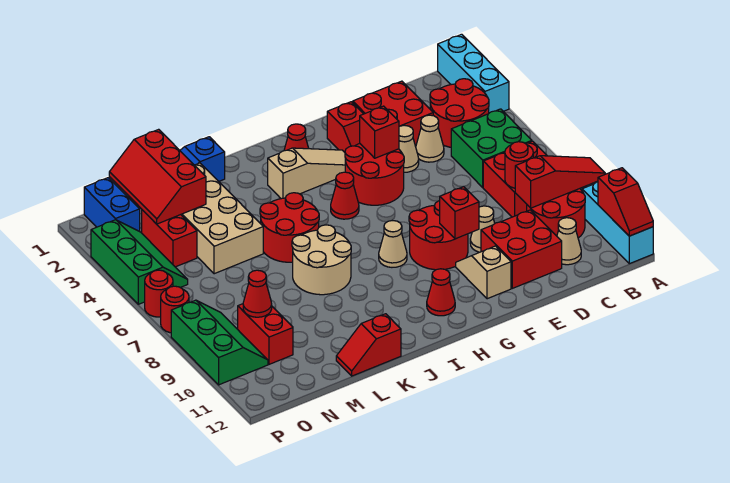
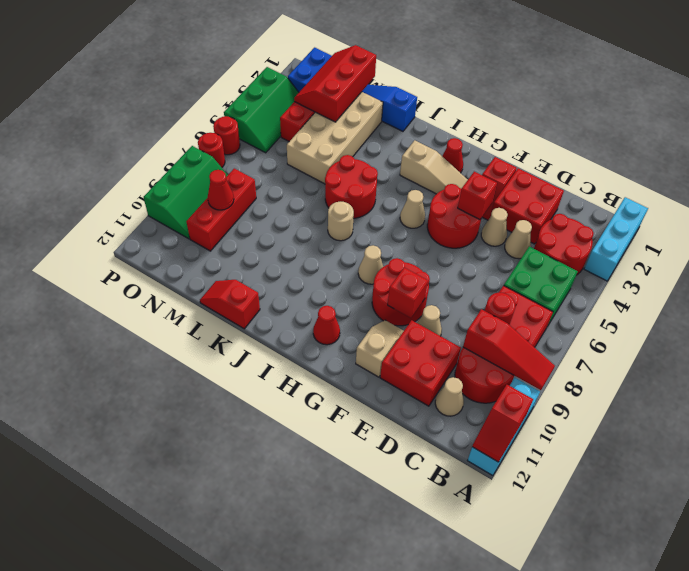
red cone H5 level 1 -> tan cone H5 level 1
tan round brick J7:K8 level 1 -> tan round brick J7 level 1
red brick N9:N10 level 1 -> red brick N8:N10 level 1

